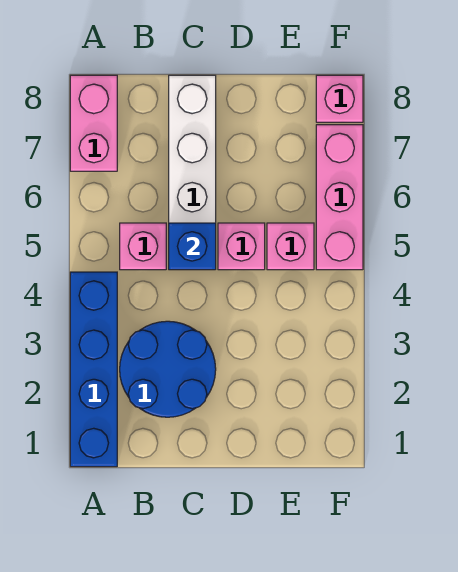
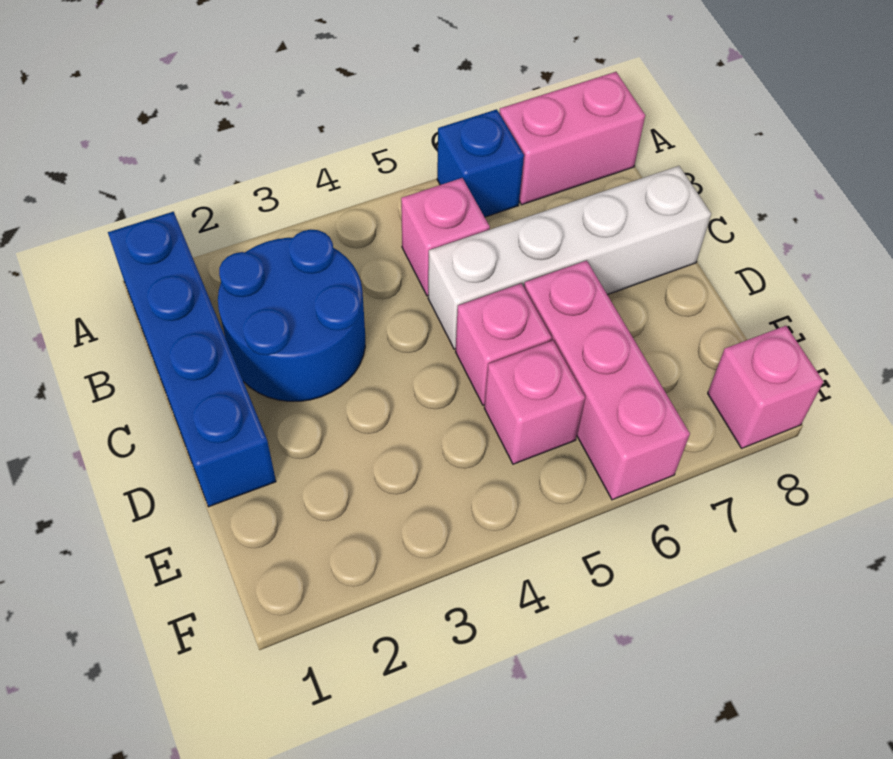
blue brick A1:A4 level 1 -> blue brick A1:D1 level 1
blue brick C5 level 2 -> blue brick A6 level 1
pink brick F5:F7 level 1 -> pink brick D6:F6 level 1

